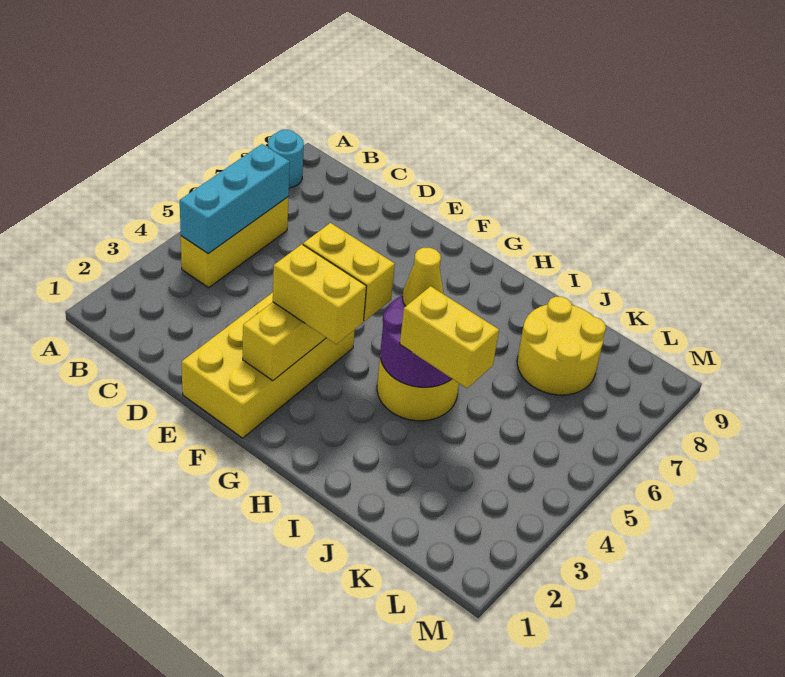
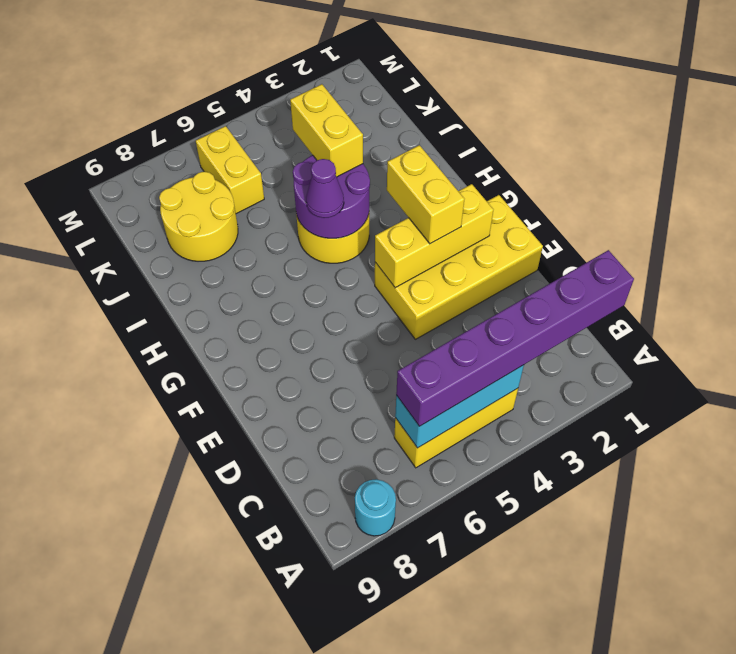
none -> purple brick B1:B6 level 3
yellow brick F4:G4 level 3 -> yellow brick K6:L6 level 1
yellow cone H5 level 3 -> purple cone H5 level 3

